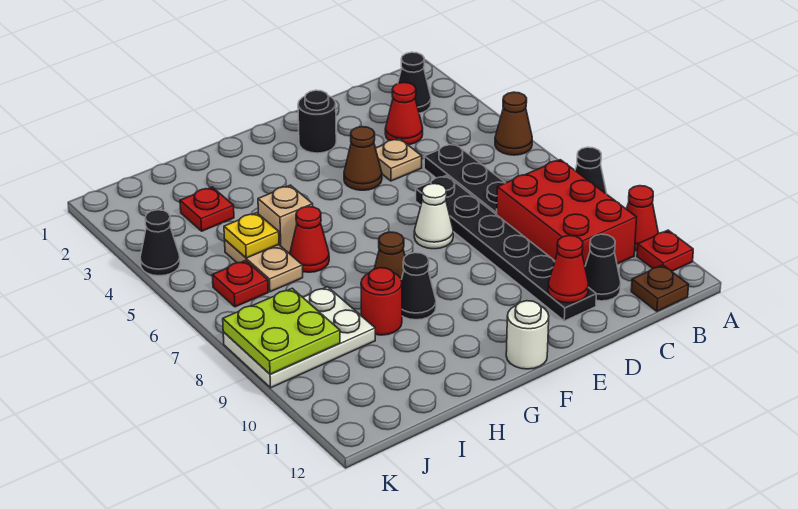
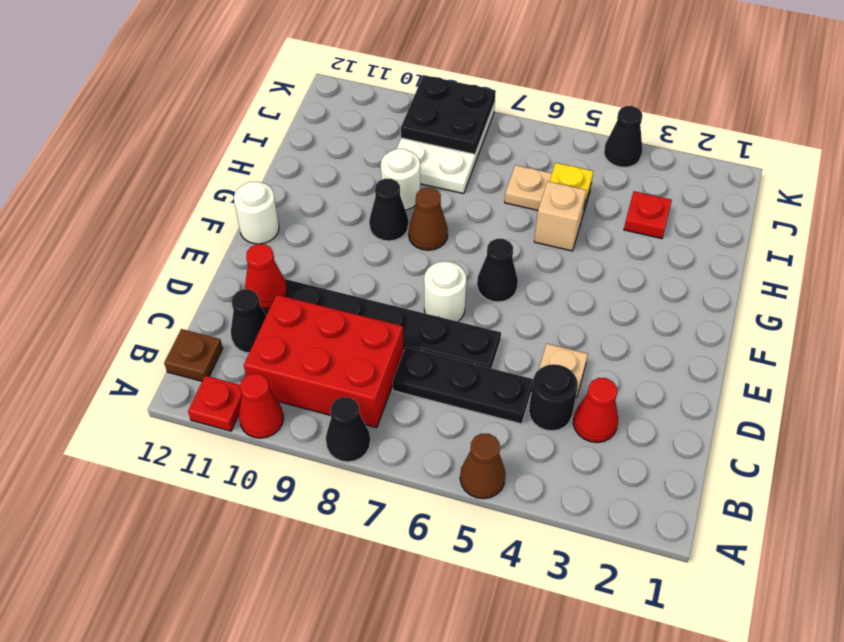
black cone B2 level 1 -> black cone F6 level 1
black round brick E2 level 1 -> black round brick C4 level 1
brown cone E4 level 1 -> none
white cone E7 level 1 -> white round brick E7 level 1
red cone H6 level 1 -> none
red round brick H9 level 1 -> white round brick H9 level 1
red plate J6 level 1 -> none
lime plate J8:K9 level 2 -> black plate J8:K9 level 2

